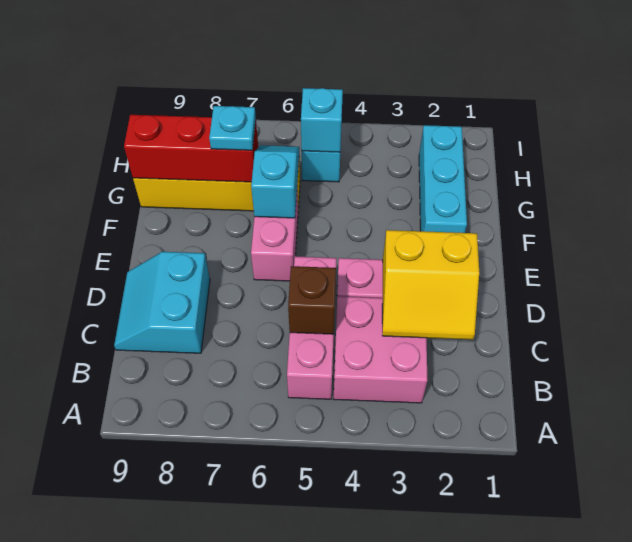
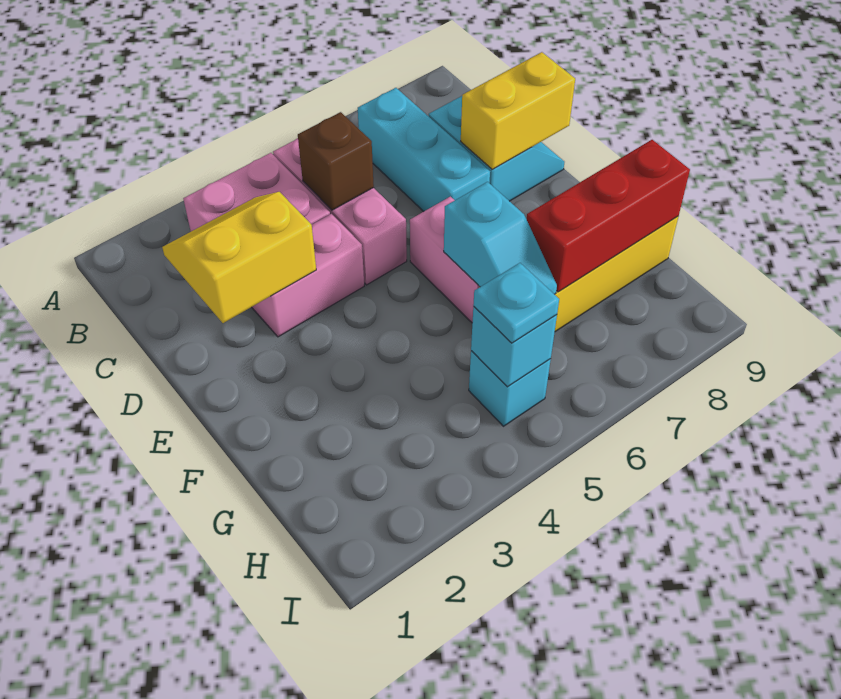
none -> yellow brick D8:D9 level 2
cyan brick F2:H2 level 1 -> cyan brick B7:D7 level 1
cyan plate G7 level 3 -> cyan plate H5 level 3

